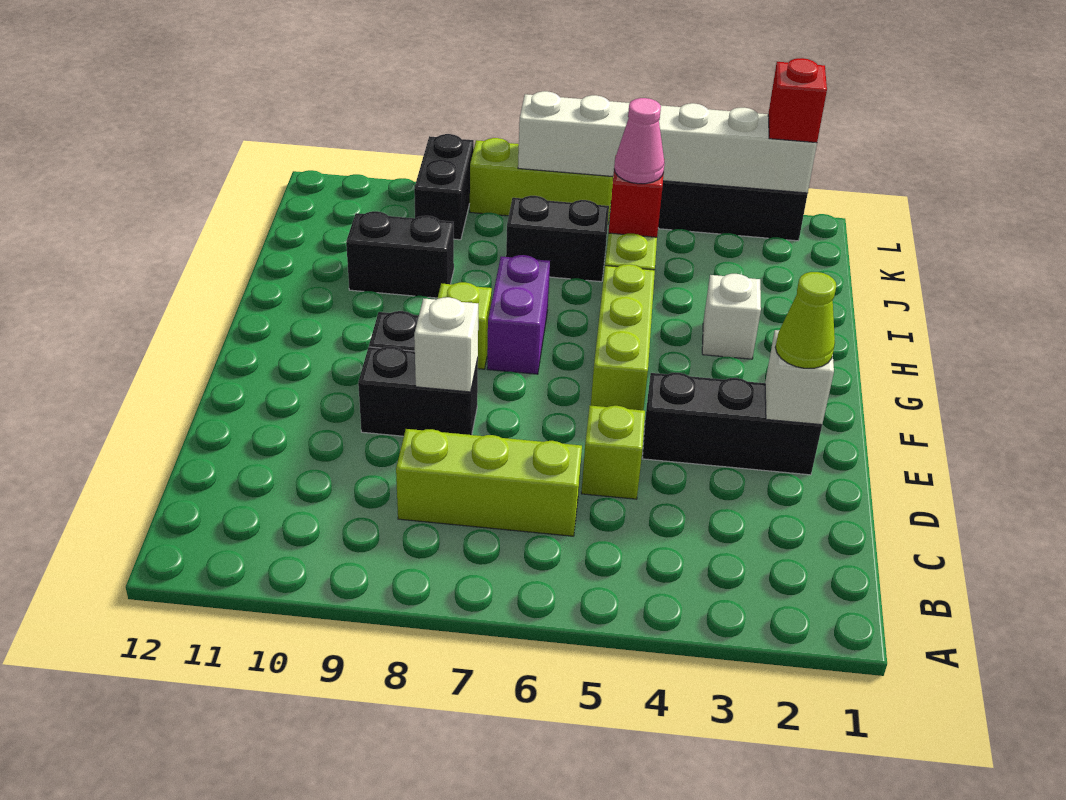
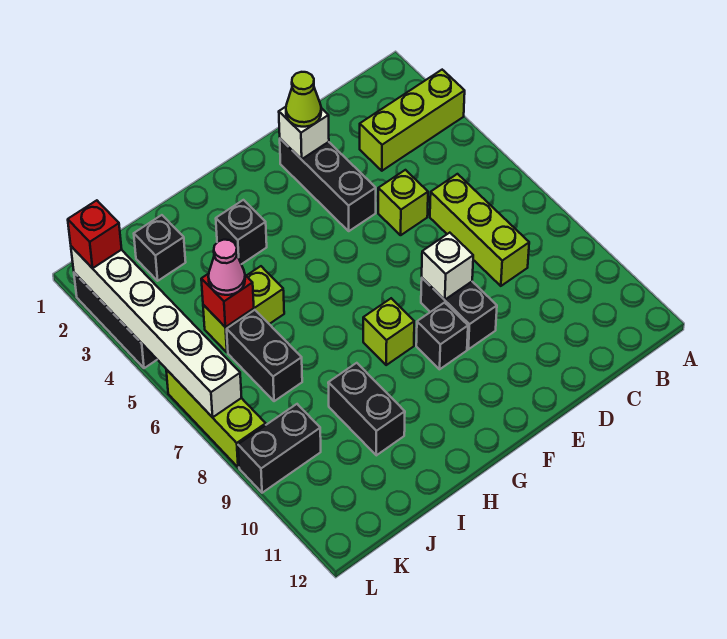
lime brick F5:H5 level 1 -> lime brick A3:C3 level 1
purple brick G7:H7 level 1 -> none
white brick H3 level 1 -> black brick H3 level 1
none -> black brick J2 level 1

